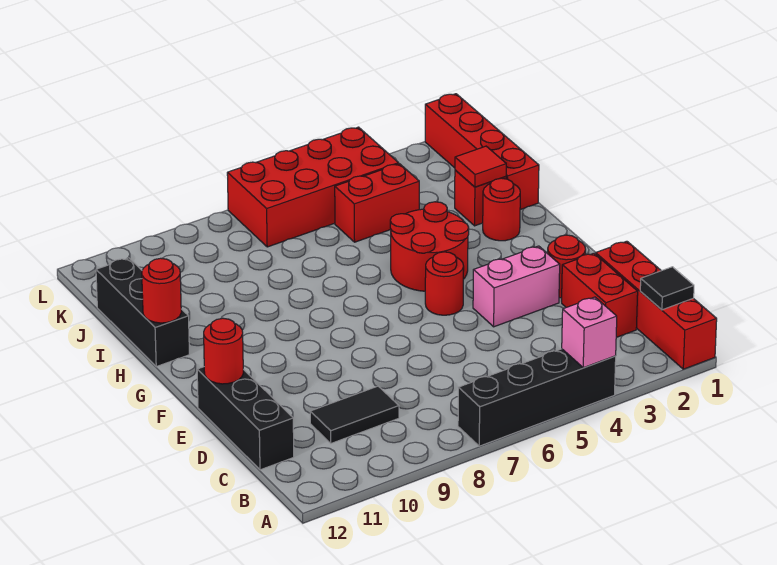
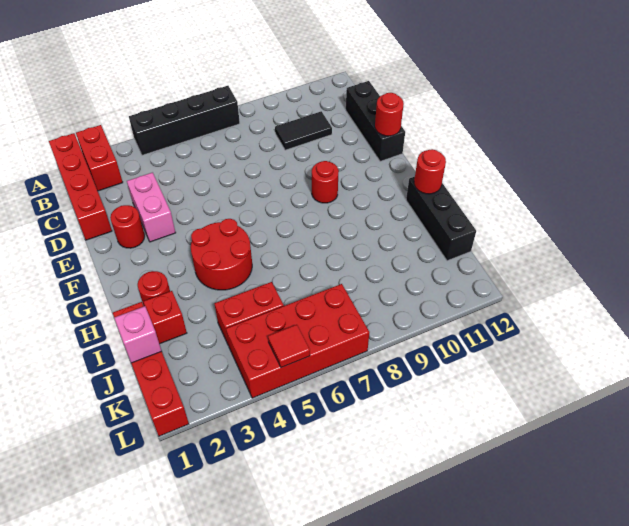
pink brick A4 level 2 -> pink brick J1 level 2
black tile B1 level 2 -> none
red brick C2:D2 level 1 -> red brick A2:B2 level 1
pink brick E3:E4 level 1 -> pink brick D3:E3 level 1
red round brick F5 level 1 -> red round brick F9 level 1
red tile I2 level 2 -> red tile L5 level 2

